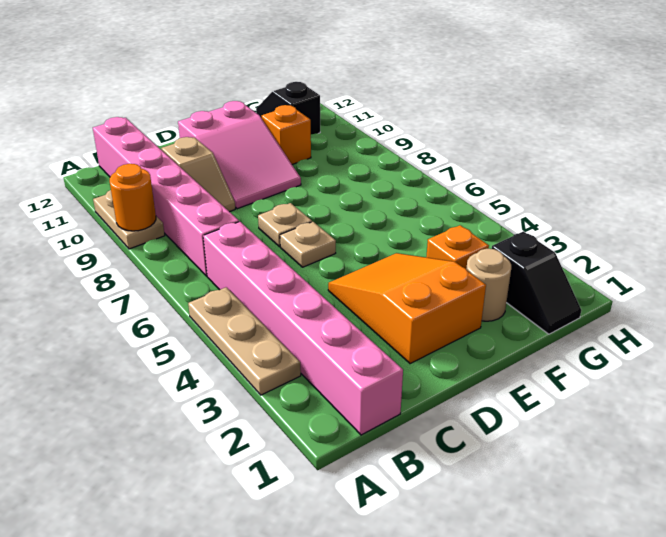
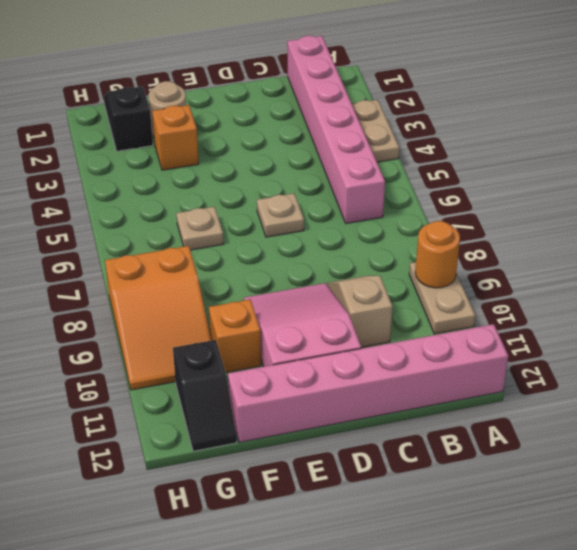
tan plate A3:A5 level 1 -> tan plate A3:A4 level 1
pink brick B7:B12 level 1 -> pink brick A12:F12 level 1
orange slope D2:E4 level 1 top 2 -> orange slope G8:H10 level 1 top 8
tan plate D7 level 1 -> tan plate F6 level 1

